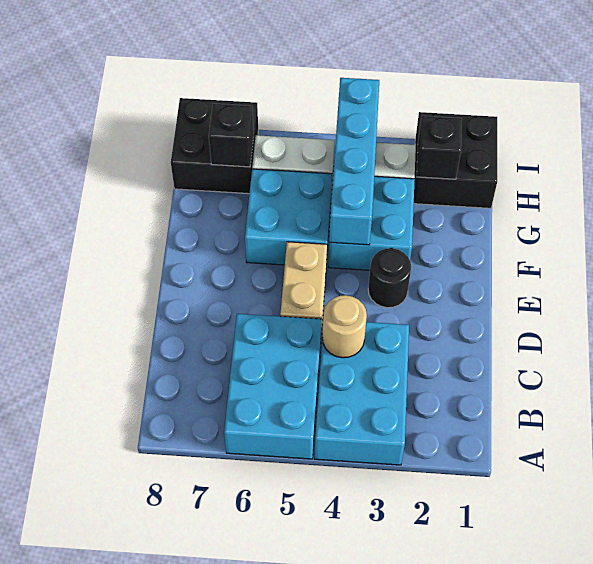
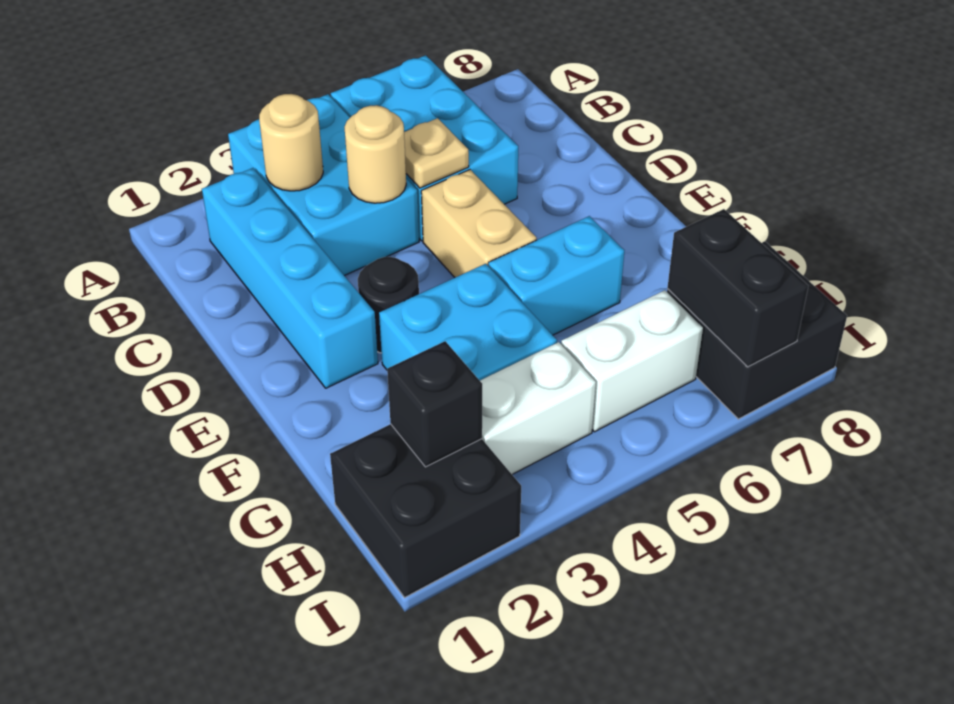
none -> tan round brick B3 level 2
none -> tan plate C5 level 2
cyan brick F4:I4 level 2 -> cyan brick B2:E2 level 1
cyan brick F5:G6 level 1 -> cyan brick F5:F6 level 1
black brick H7 level 2 -> black brick H7:I7 level 2

